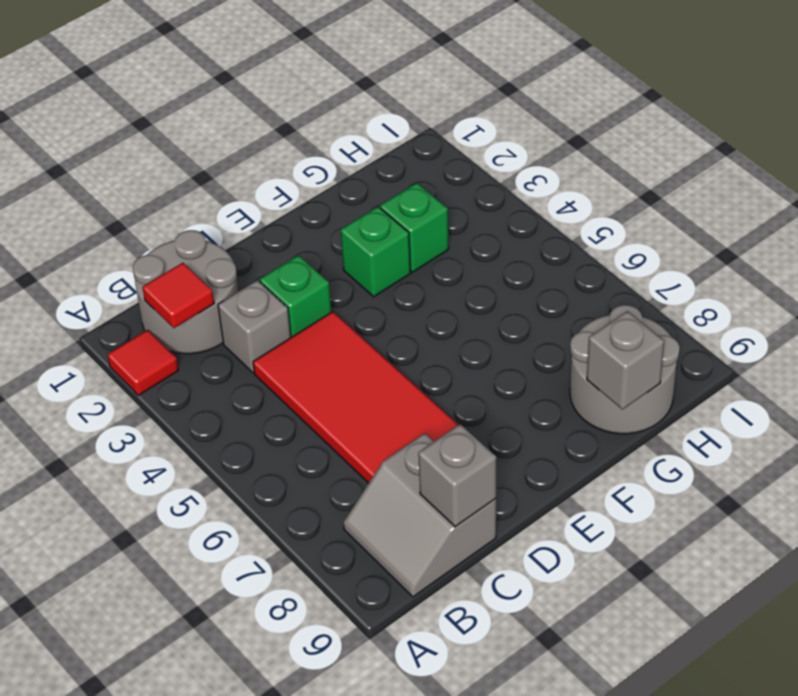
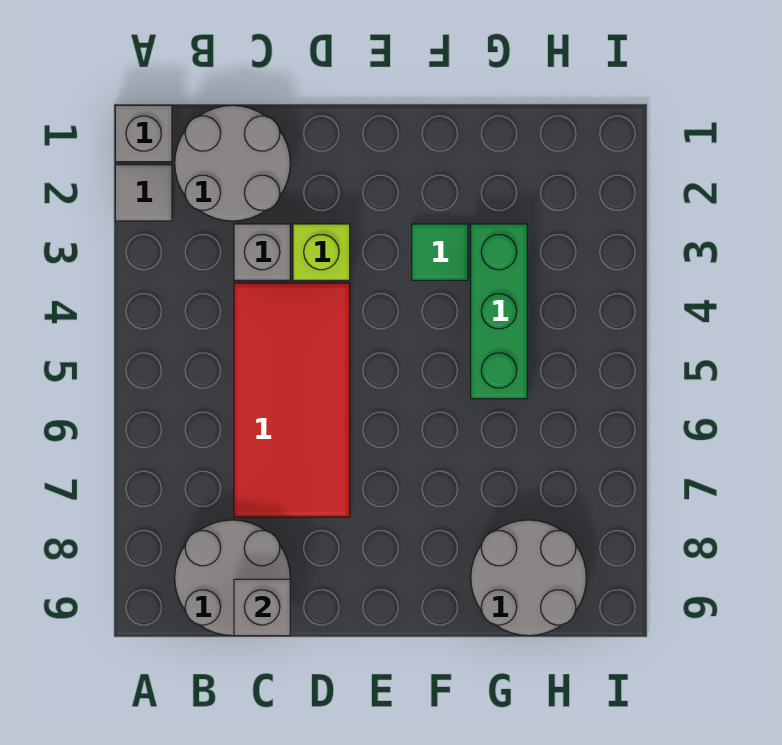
red tile A2 level 1 -> grey tile A2 level 1
red tile B2 level 2 -> none
grey slope B8:C9 level 1 top C -> grey round brick B8:C9 level 1
green brick D3 level 1 -> lime brick D3 level 1
green brick F3 level 1 -> green tile F3 level 1
green brick G3 level 1 -> green brick G3:G5 level 1
grey brick G9 level 2 -> grey brick A1 level 1

